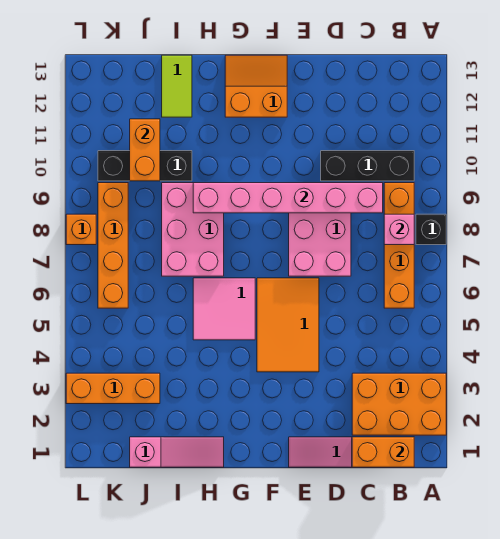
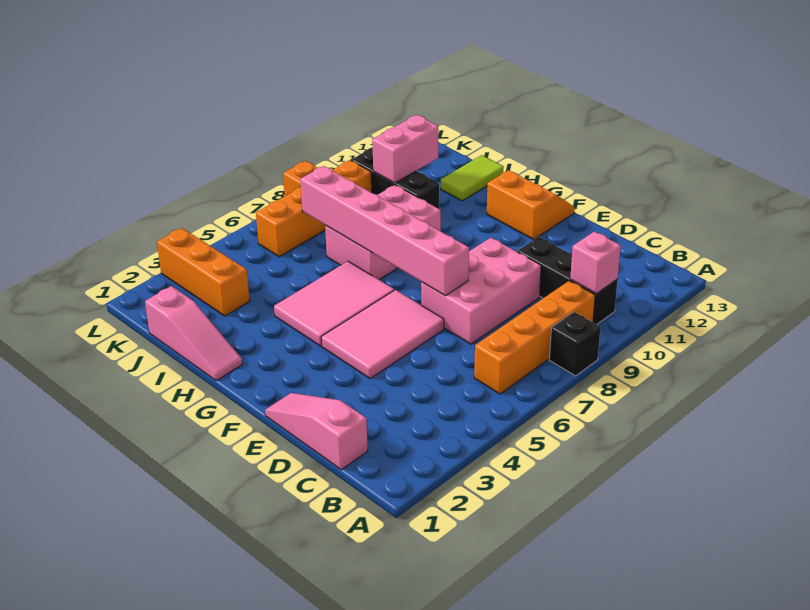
orange brick A2:C3 level 1 -> none
orange brick B1:C1 level 2 -> none
pink brick B8 level 2 -> pink brick B10 level 2
pink brick C9:H9 level 2 -> pink brick E7:J7 level 2
orange tile E4:F6 level 1 -> pink tile E4:F6 level 1
pink tile G5:H6 level 1 -> pink tile G4:H6 level 1
orange brick J10:J11 level 2 -> pink brick J10:J11 level 2

